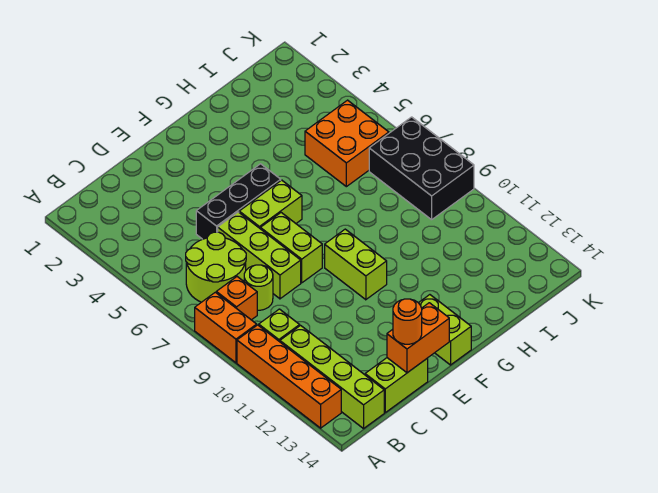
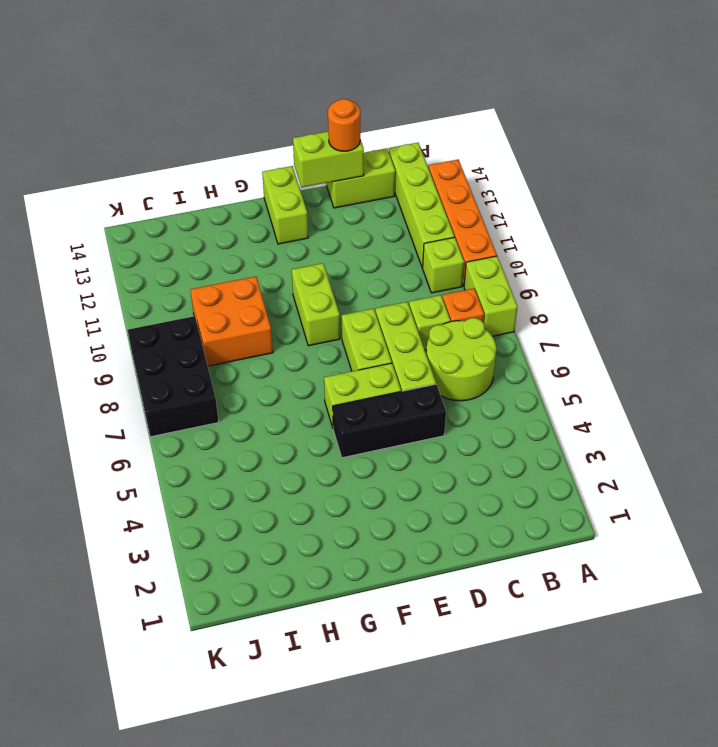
orange brick A8:A9 level 1 -> lime brick A8:A9 level 1
lime round brick C8 level 1 -> lime brick C8 level 1
orange brick D14:E14 level 2 -> lime brick D14:E14 level 2
orange brick I5:J6 level 1 -> orange brick H9:I10 level 1

